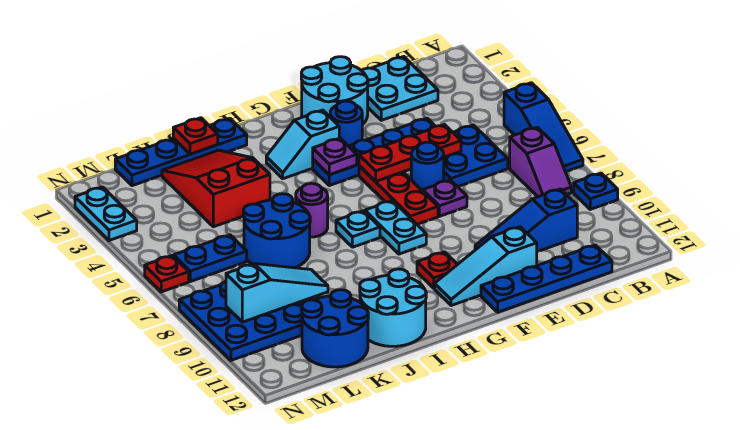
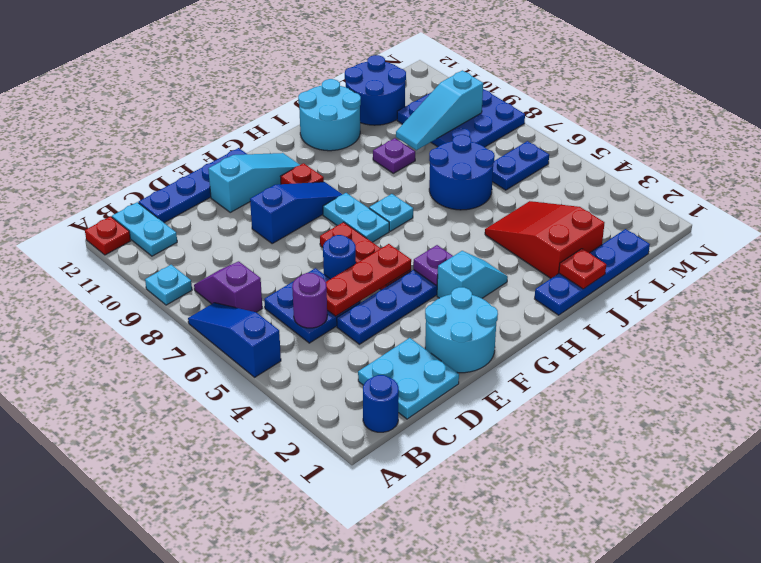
blue plate A9 level 1 -> cyan plate A9 level 1
blue slope C10:E10 level 1 top C -> blue slope E9:G9 level 1 top E
purple plate E7 level 1 -> purple plate J9 level 1
blue round brick F3 level 1 -> blue round brick B1 level 1
purple round brick I6 level 1 -> purple round brick C5 level 2
red slope J2:K4 level 1 top 4 -> red slope J2:K4 level 1 top 2
cyan plate N2:N3 level 1 -> cyan plate B11:B12 level 1
red plate N6 level 1 -> red plate A12 level 1

